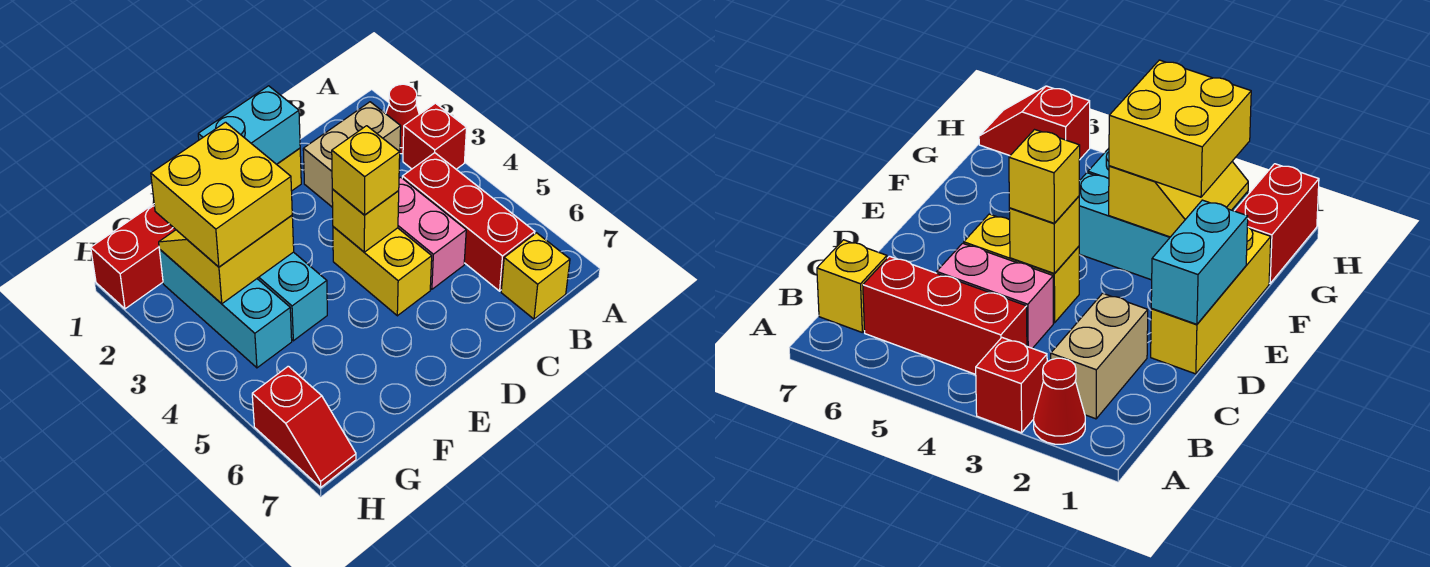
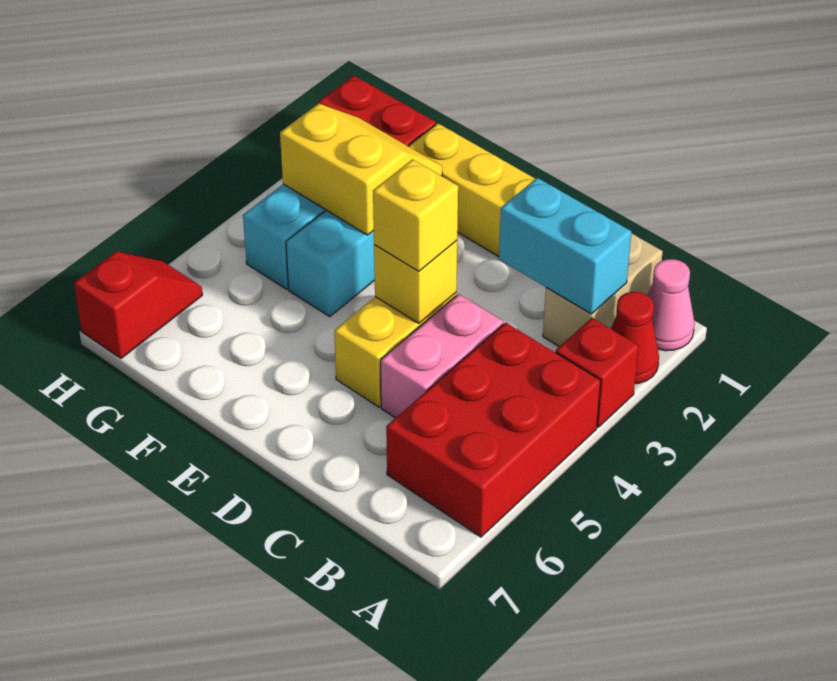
none -> pink cone A1 level 1
tan brick B2:C2 level 1 -> tan brick B1:B2 level 1
red brick B4:B6 level 1 -> red brick A4:B6 level 1
yellow brick B7 level 1 -> none
cyan brick D1:E1 level 2 -> cyan brick B2:C2 level 2
yellow brick F2:G3 level 3 -> none
red slope H6:H7 level 1 top 6 -> red slope H6:H7 level 1 top 7

